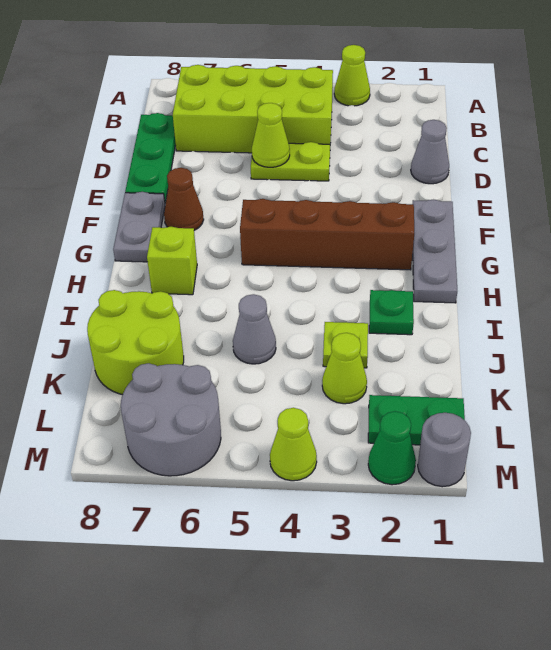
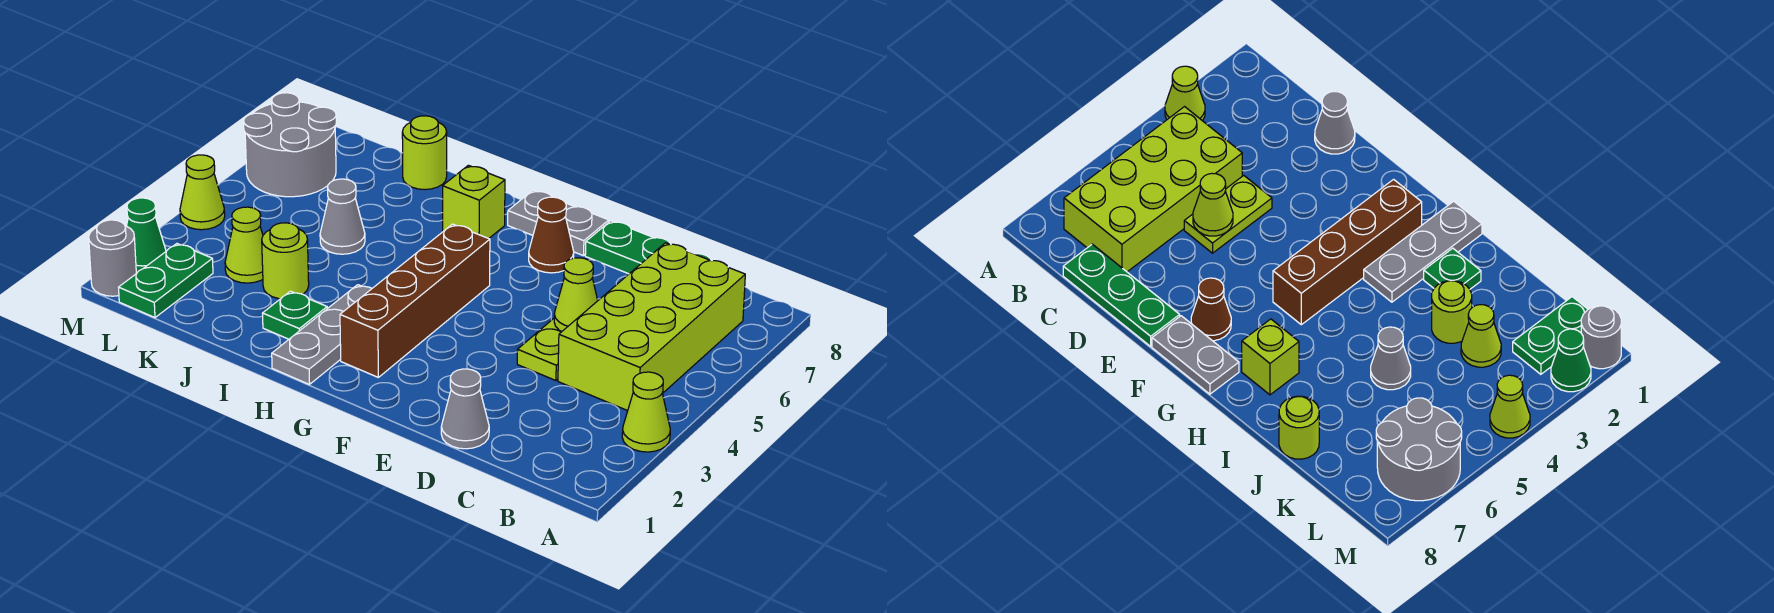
grey plate F1:H1 level 1 -> grey plate H1:H3 level 1
lime plate J3 level 1 -> lime round brick J3 level 1
lime round brick J7:K8 level 1 -> lime round brick J8 level 1

